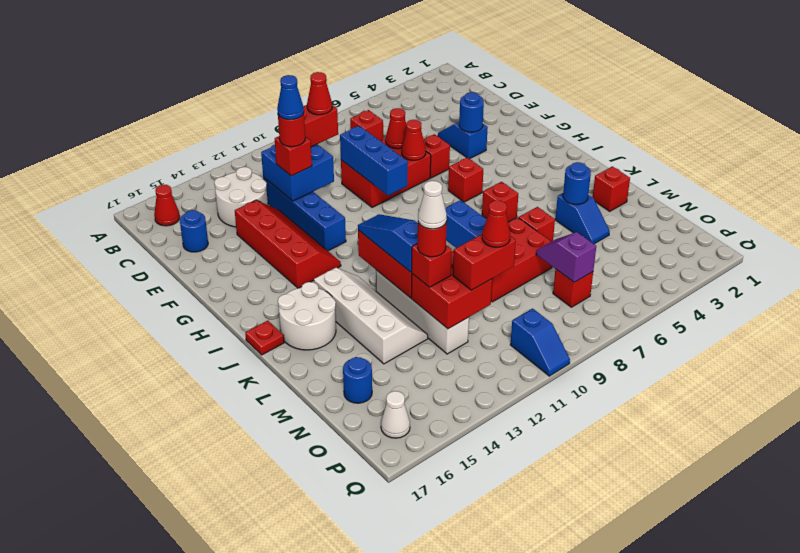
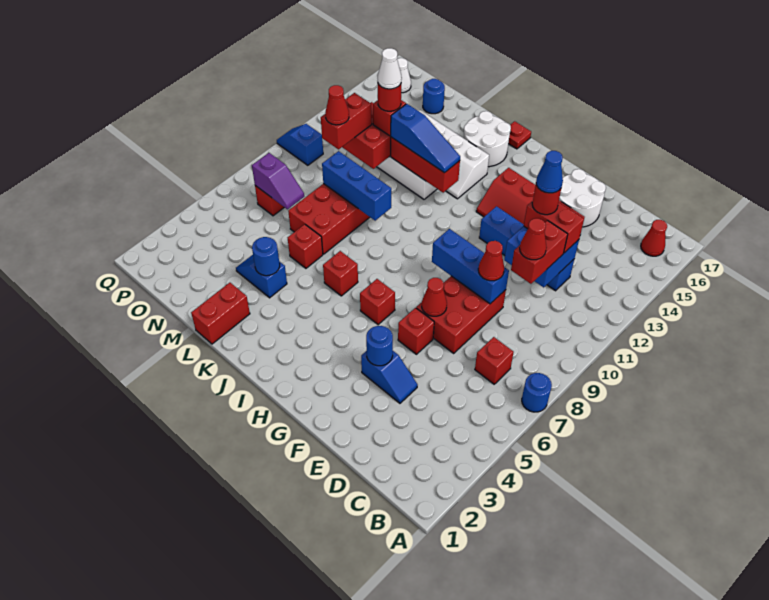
white round brick C13:D14 level 1 -> white round brick E15:F16 level 1
blue round brick D16 level 1 -> blue round brick A7 level 1
red cone E7 level 2 -> red cone E9 level 3
red brick E12 level 3 -> red brick D12:E12 level 3
red brick L2 level 1 -> red brick L1:L2 level 1

